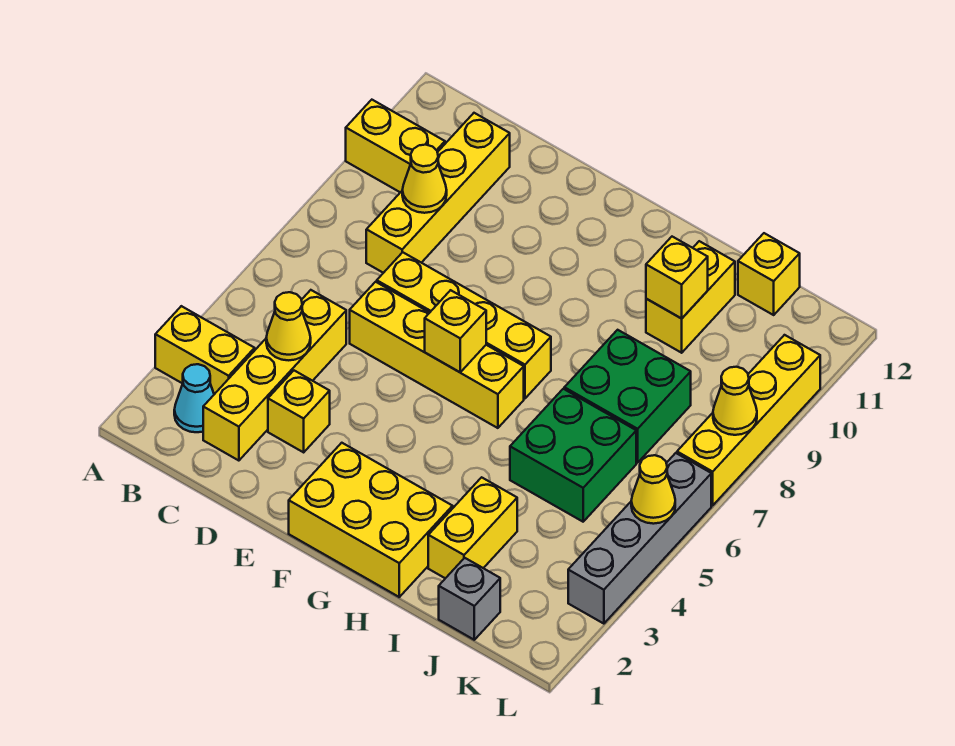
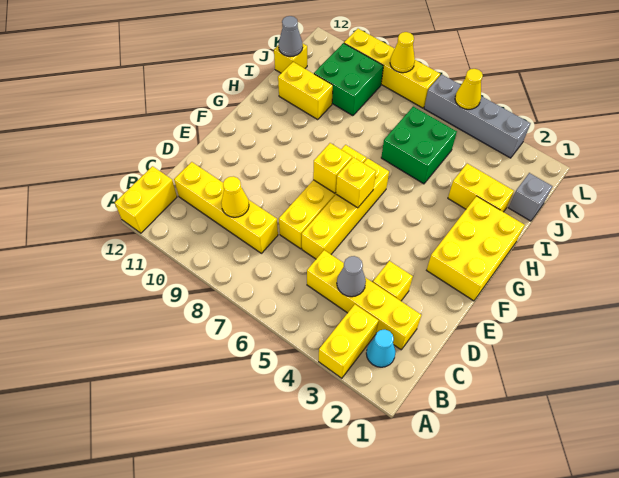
yellow brick A10:B10 level 1 -> yellow brick A12:B12 level 1
yellow cone C4 level 2 -> grey cone C4 level 2
green brick I7:J8 level 1 -> green brick J9:K10 level 1
yellow brick I10 level 2 -> yellow brick F7 level 2
none -> grey cone J12 level 2

